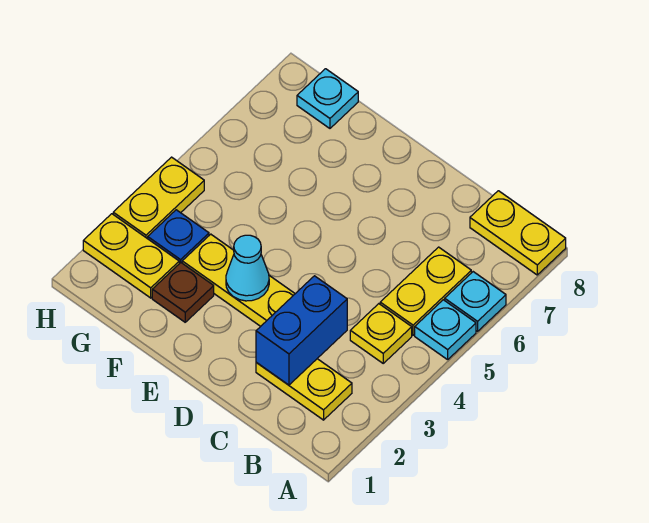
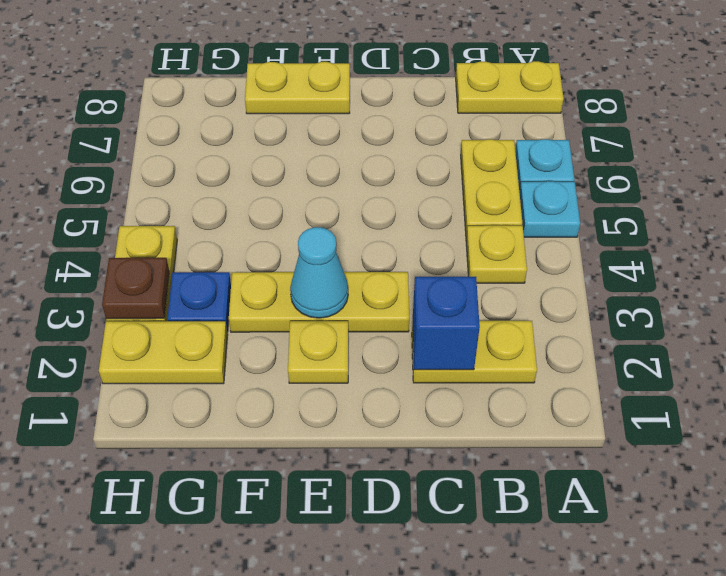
blue brick C2:C3 level 2 -> blue brick C2 level 2
none -> yellow plate E2 level 1
none -> yellow plate E8:F8 level 1
brown plate F2 level 1 -> brown plate H3 level 2
cyan plate G8 level 1 -> none

